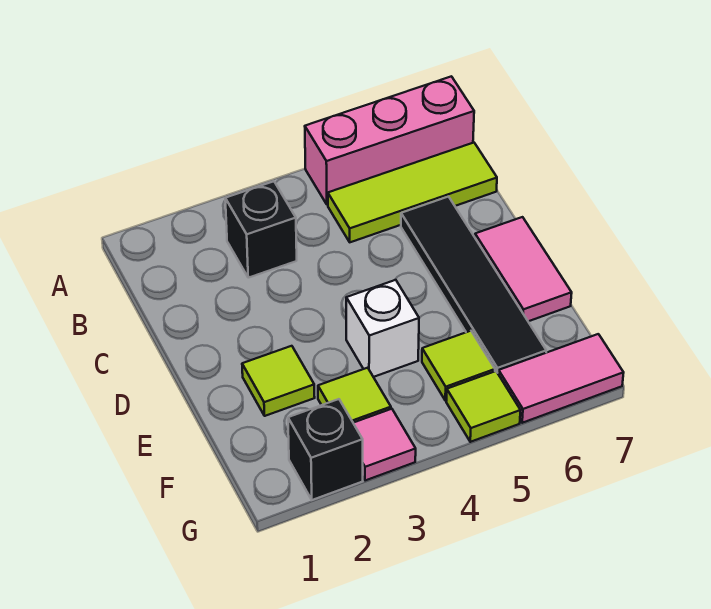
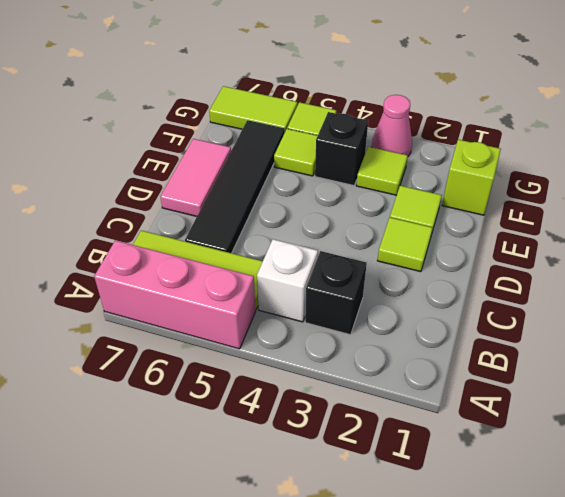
none -> lime tile D2 level 1
white brick E4 level 1 -> white brick B4 level 1
none -> lime brick F1 level 1
black brick G2 level 1 -> black brick F4 level 1
pink tile G3 level 1 -> pink cone G3 level 1
pink tile G6:G7 level 1 -> lime tile G6:G7 level 1

